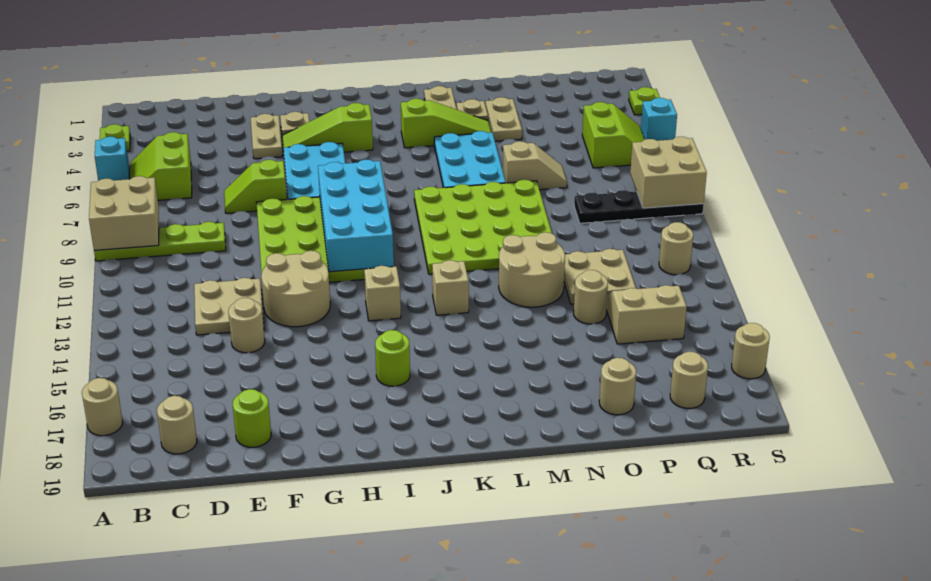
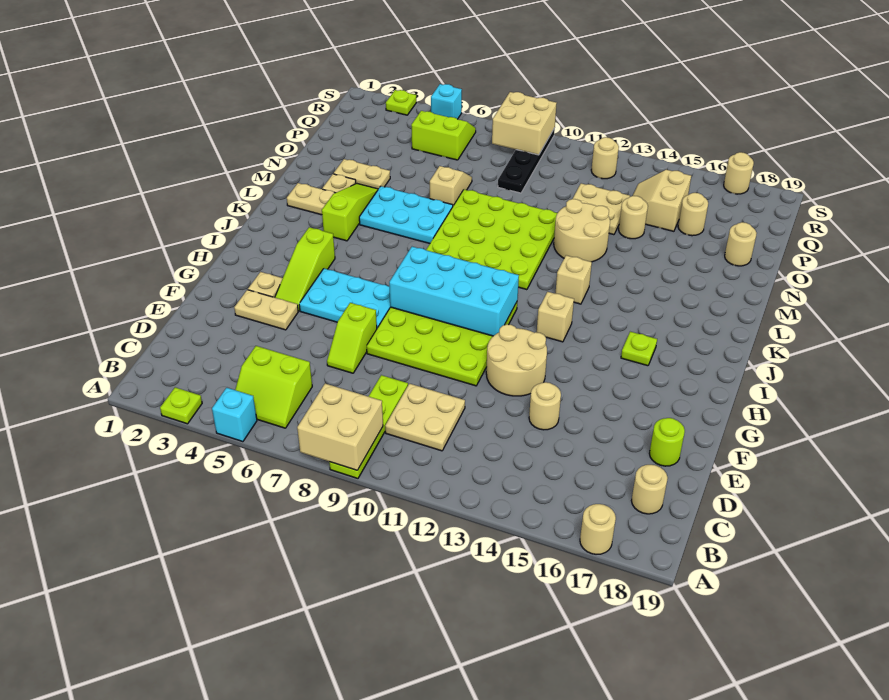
tan plate D12:E13 level 1 -> tan plate C10:D11 level 1
lime round brick I16 level 1 -> lime plate I16 level 1
tan round brick Q18 level 1 -> tan round brick P16 level 1

